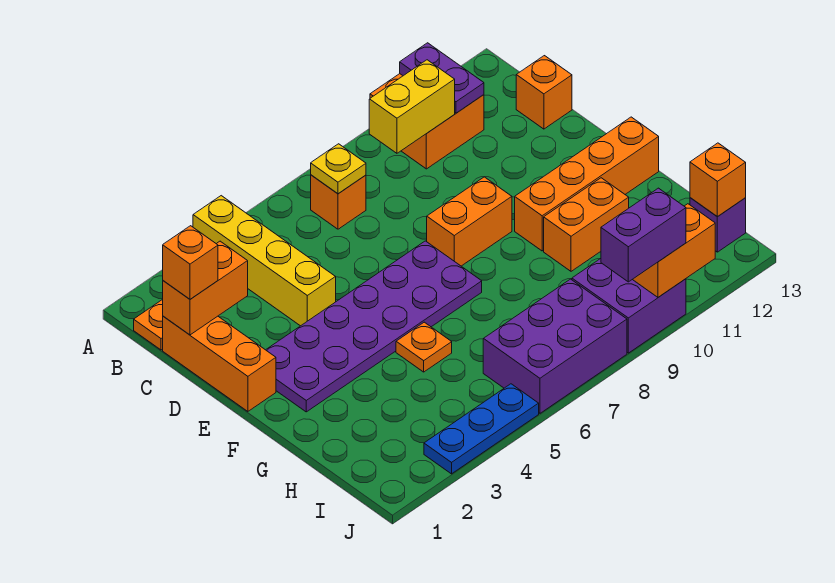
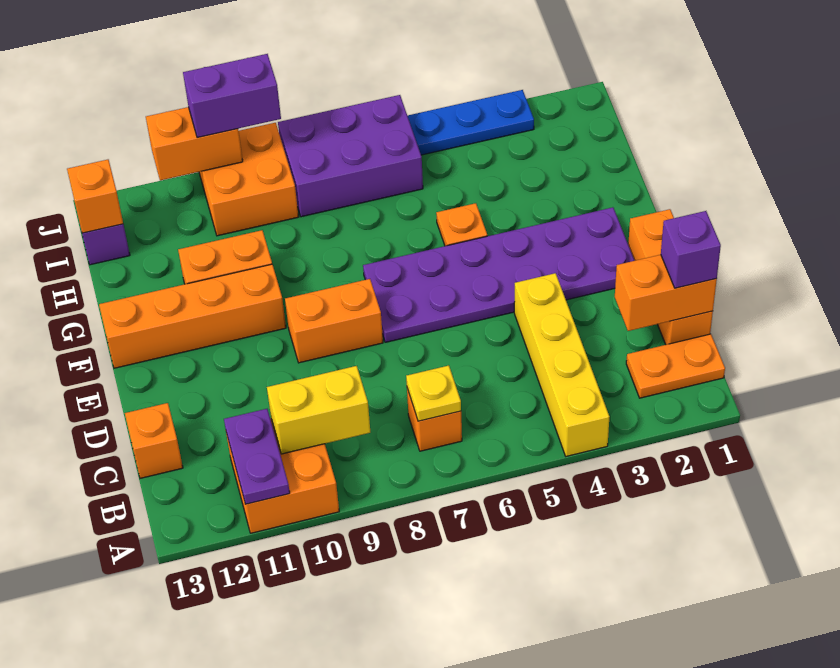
orange brick C1 level 3 -> purple brick C1 level 3
purple brick I9:J10 level 1 -> orange brick I9:J10 level 1

